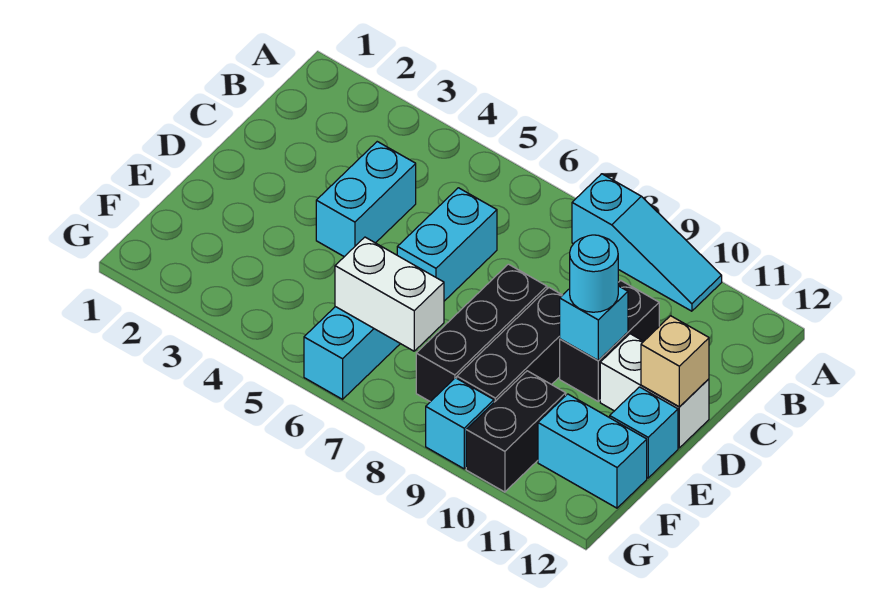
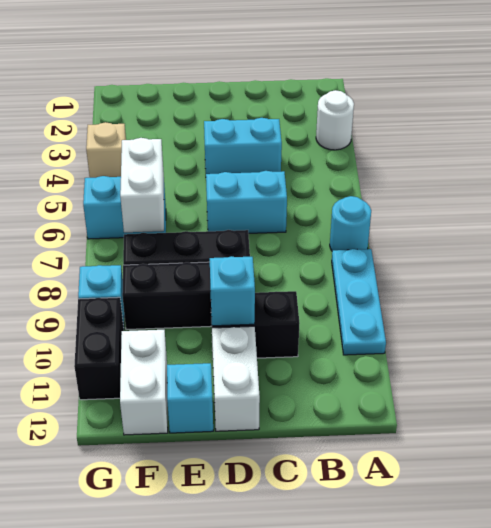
none -> white round brick A3 level 1
cyan slope A8:A10 level 1 top 8 -> cyan plate A8:A10 level 1
cyan round brick D10 level 3 -> cyan round brick A7 level 1
tan brick D12 level 2 -> tan brick G4 level 1
black brick F10:G10 level 1 -> black brick G10:G11 level 1
cyan brick F11:F12 level 1 -> white brick F11:F12 level 1

